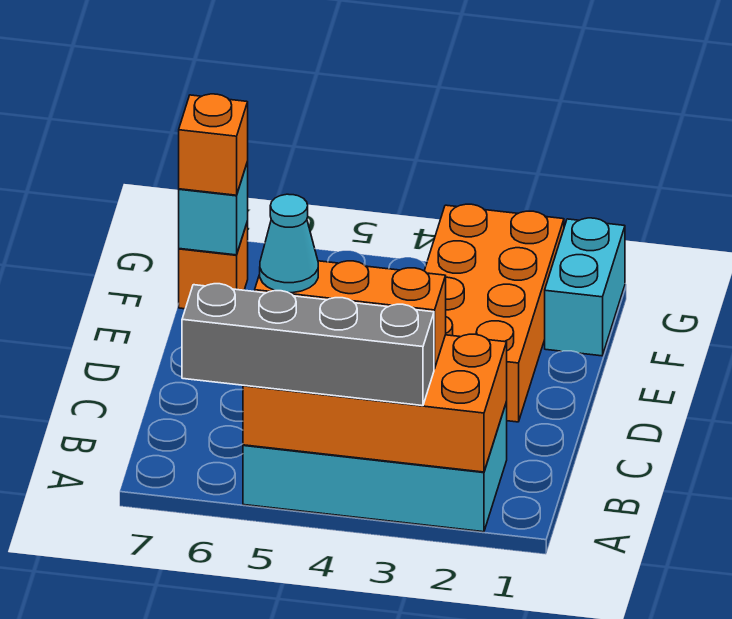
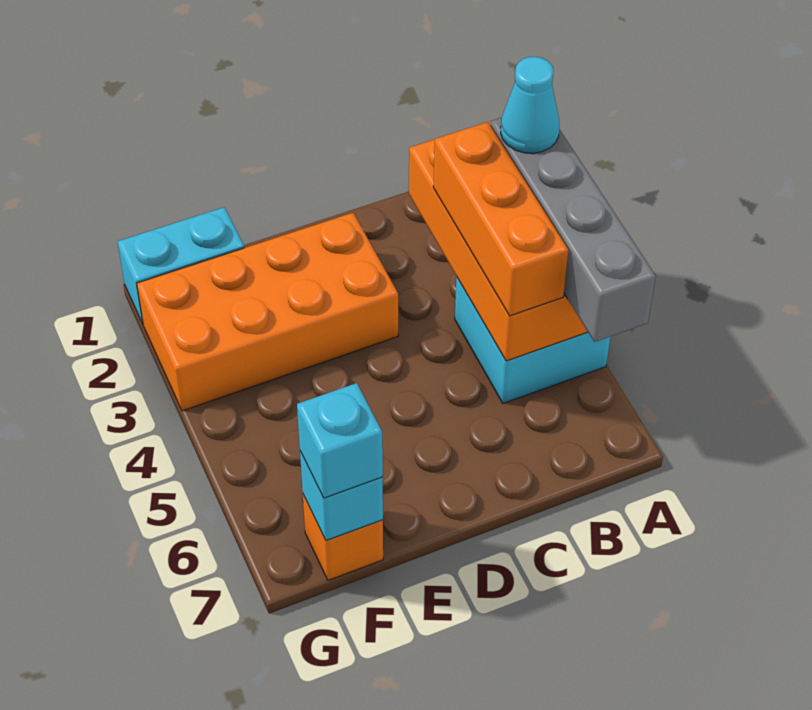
cyan brick A2:B5 level 1 -> cyan brick A4:B5 level 1
cyan cone B5 level 4 -> cyan cone A3 level 4
orange brick F7 level 3 -> cyan brick F7 level 3

